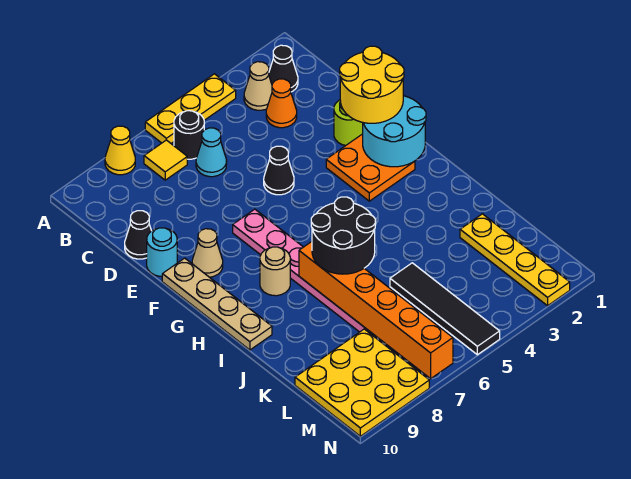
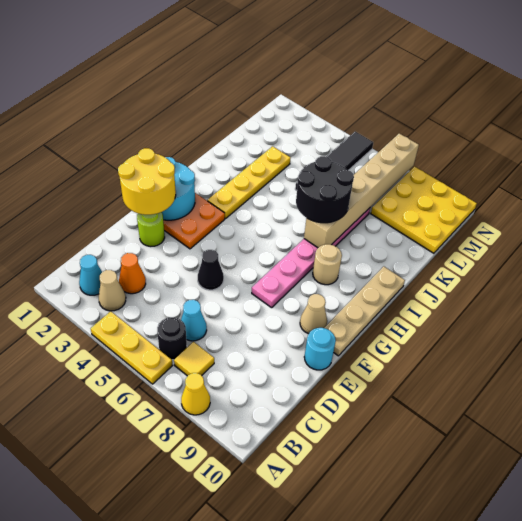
black cone B2 level 1 -> cyan cone B2 level 1
black cone D10 level 1 -> none
orange brick I7:N7 level 2 -> tan brick I7:N7 level 2
yellow plate K2:N2 level 1 -> yellow plate H3:K3 level 1

